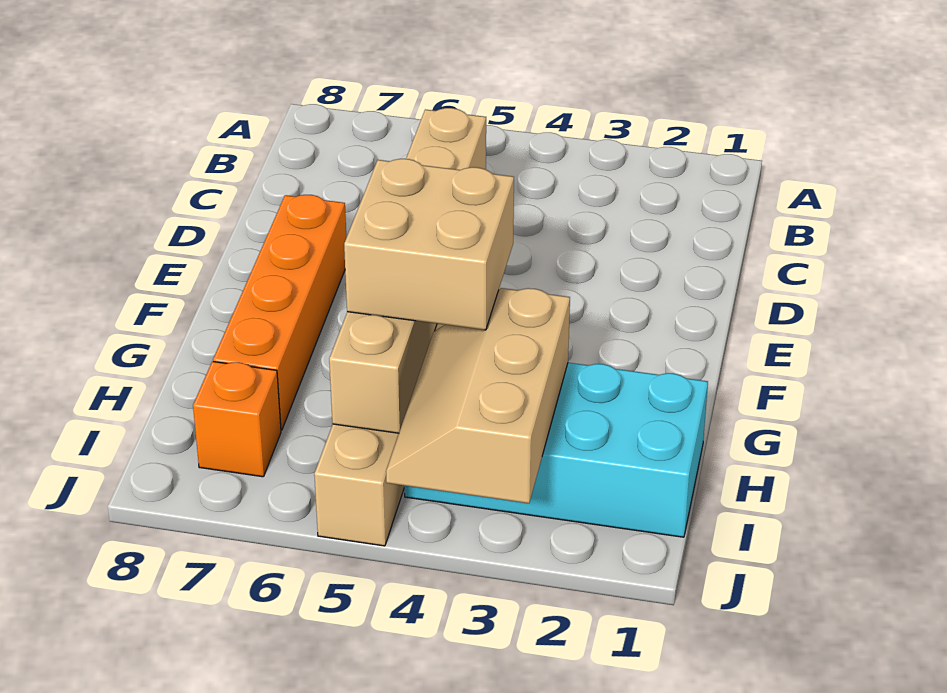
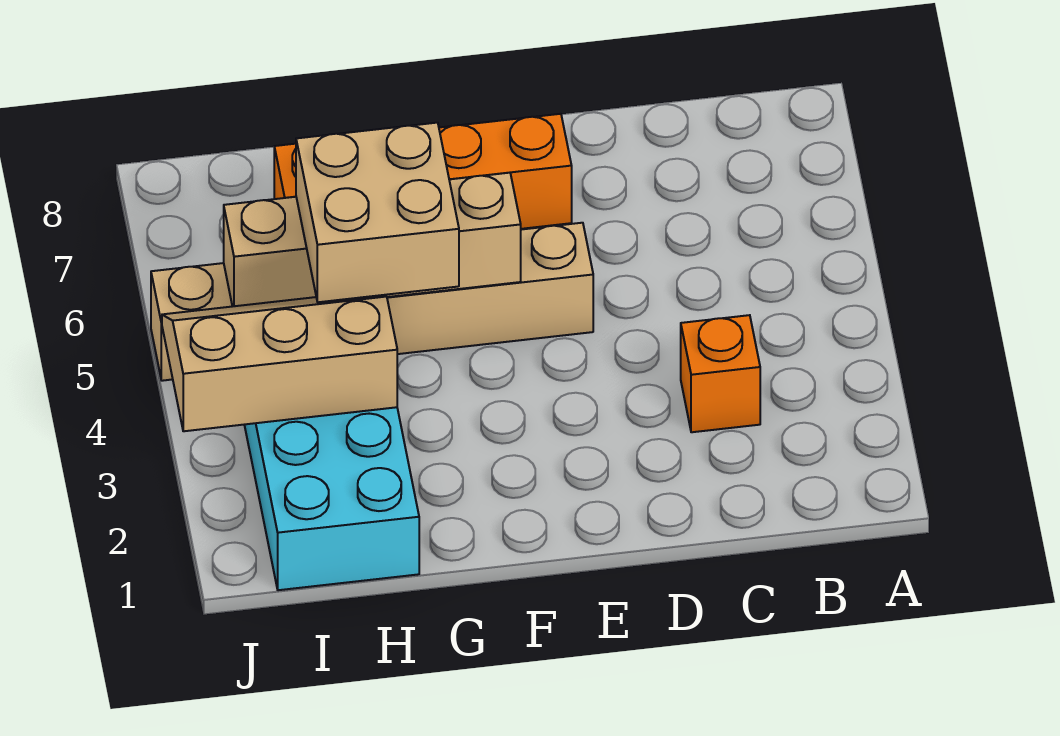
tan brick D5:I5 level 2 -> tan brick F5:I5 level 2
orange brick I7 level 1 -> orange brick C3 level 1

